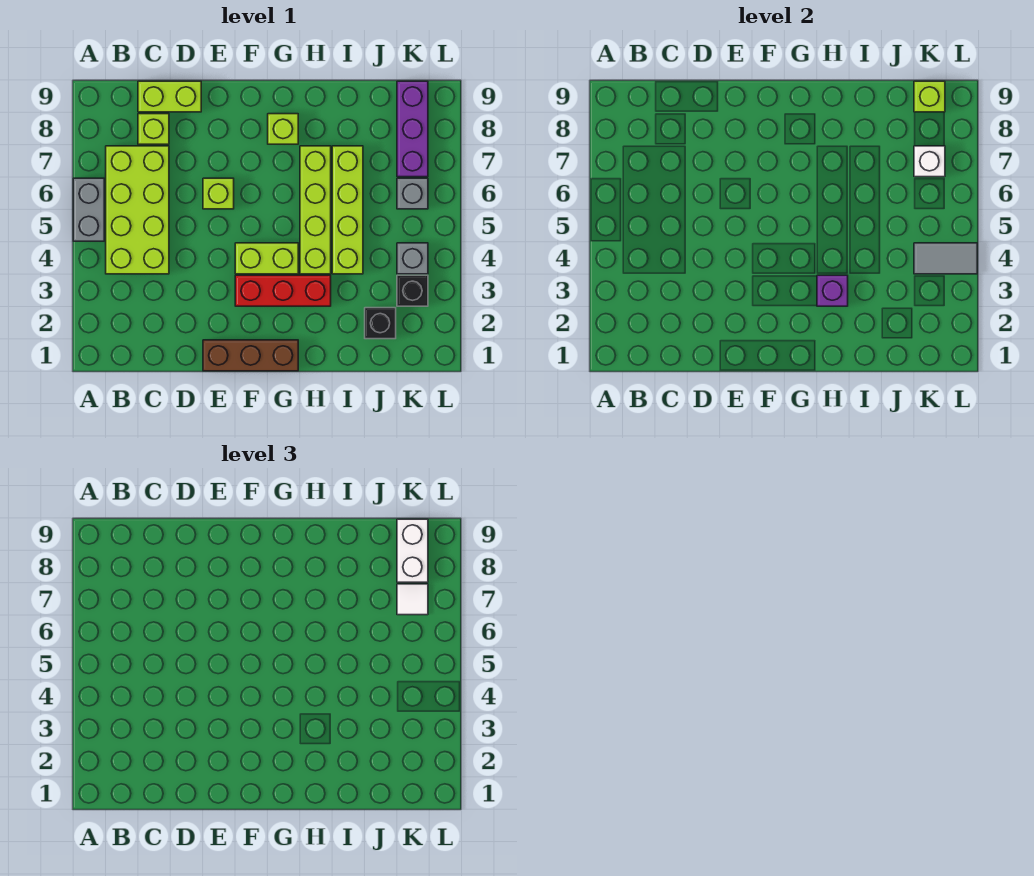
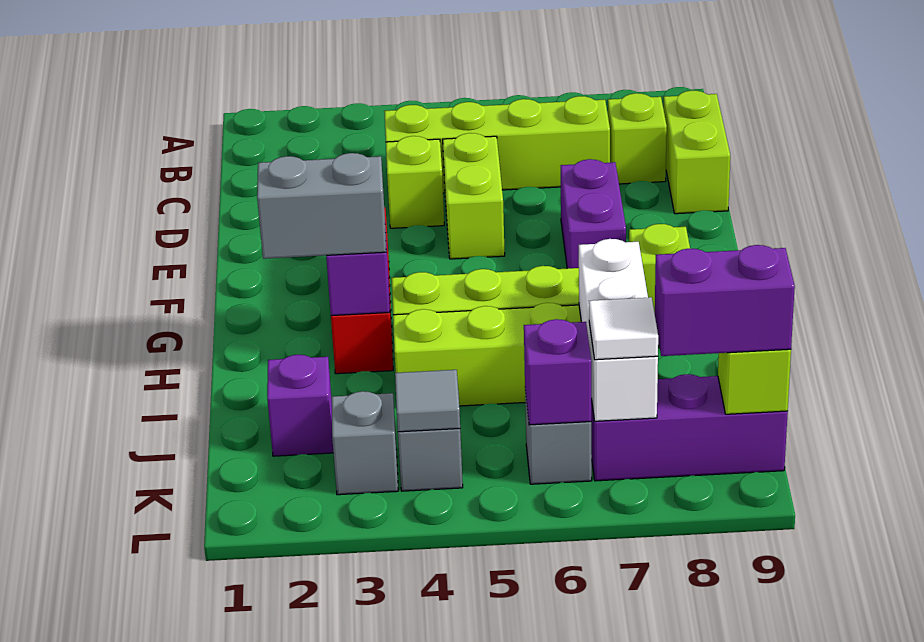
grey brick A5:A6 level 1 -> grey brick H2:H3 level 3
lime brick B4:C7 level 1 -> lime brick C4:C7 level 1
brown brick E1:G1 level 1 -> none
lime brick E6 level 1 -> lime brick D4 level 1
none -> purple brick E7:F7 level 1
lime brick F4:G4 level 1 -> lime brick D5:E5 level 1
black brick J2 level 1 -> purple brick J2 level 1
black brick K3 level 1 -> grey brick K3 level 1
grey tile K4:L4 level 2 -> grey tile K4 level 2
none -> purple brick K6 level 2
white brick K7 level 2 -> white brick I7:K7 level 2
white brick K8:K9 level 3 -> purple brick K8:K9 level 3

